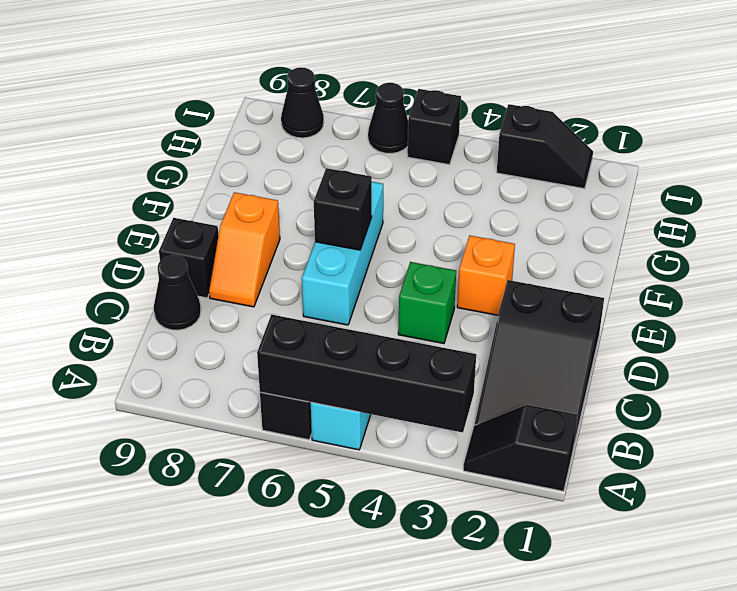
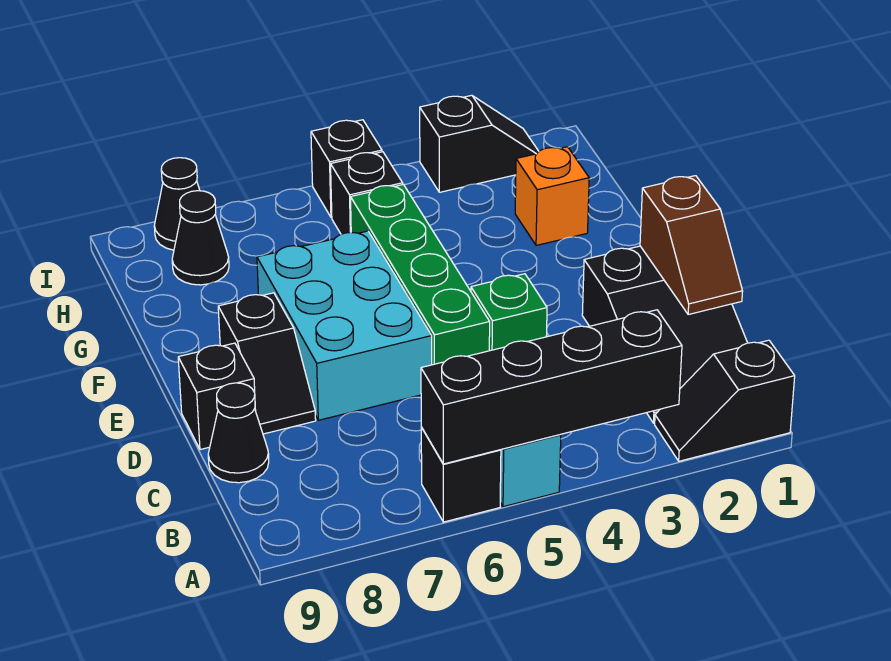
none -> brown slope C1:D1 level 2 top D
none -> green brick D5:G5 level 1
cyan brick D6:F6 level 1 -> cyan brick D6:F7 level 1
orange slope D8:E8 level 1 top E -> black slope D8:E8 level 1 top E
orange brick E3 level 1 -> orange brick G2 level 1
black brick E6 level 2 -> black brick H5 level 1
black cone I6 level 1 -> black cone H8 level 1

